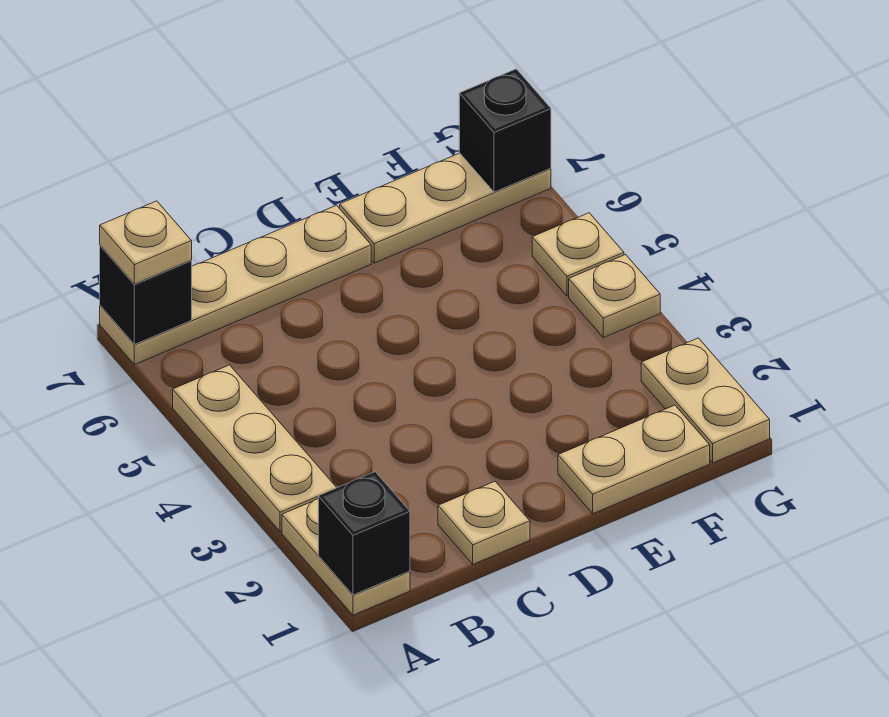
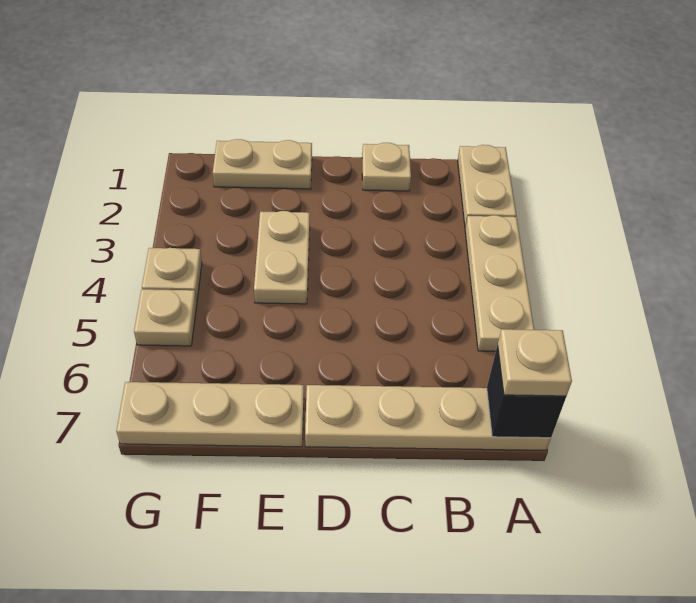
black brick A1 level 2 -> none
tan plate G1:G2 level 1 -> tan plate E3:E4 level 1
black brick G7 level 2 -> none

